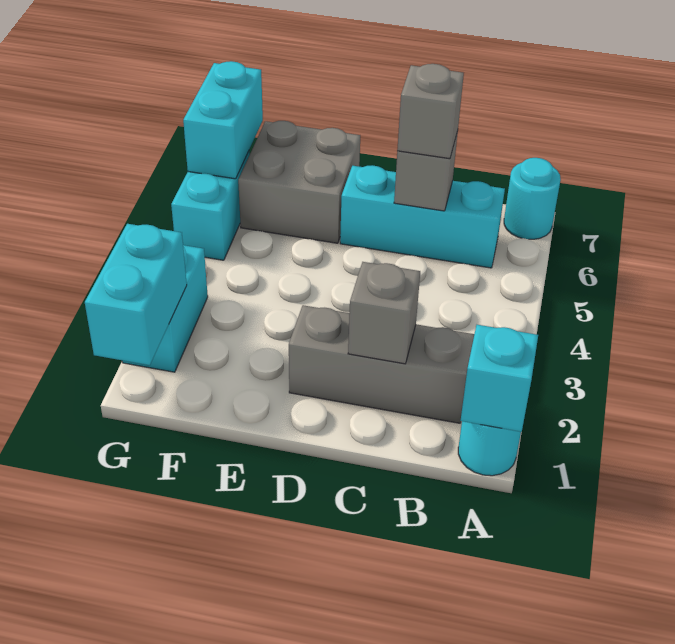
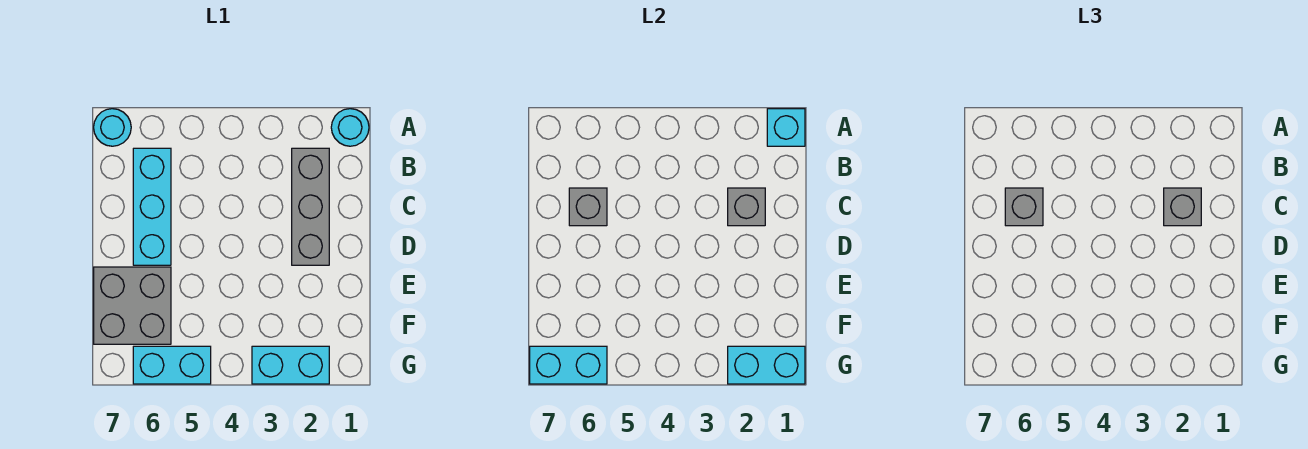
none -> grey brick C2 level 3

